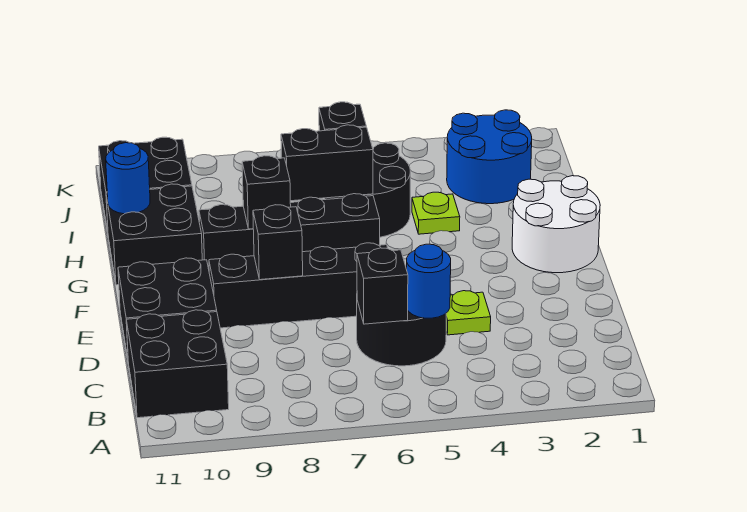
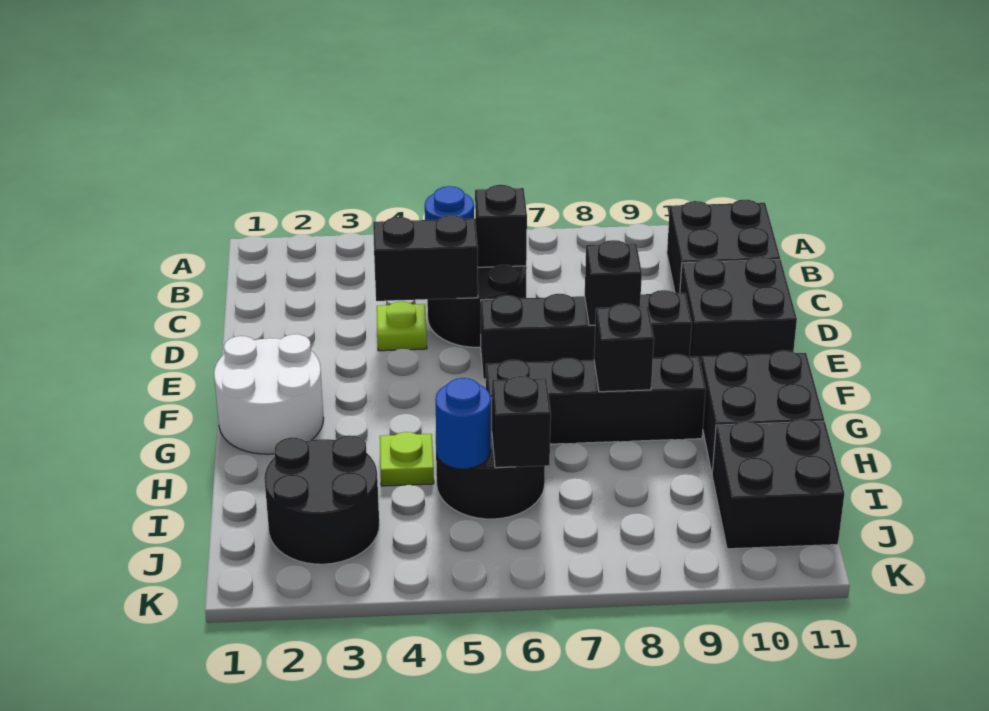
black brick H6:H7 level 2 -> black brick D4:D5 level 2
blue round brick H11 level 2 -> blue round brick I5 level 2
blue round brick I2:J3 level 1 -> black round brick I2:J3 level 1

